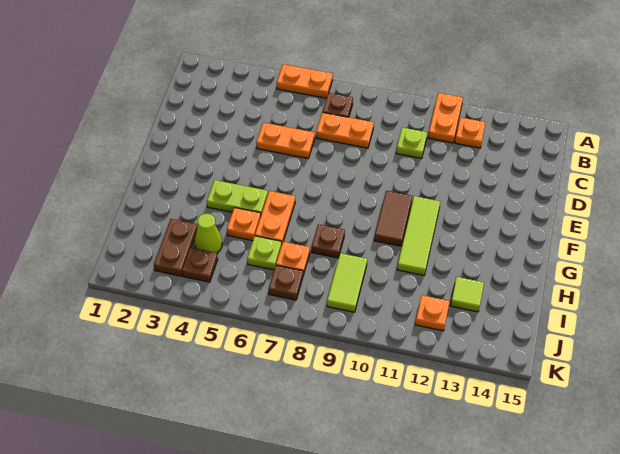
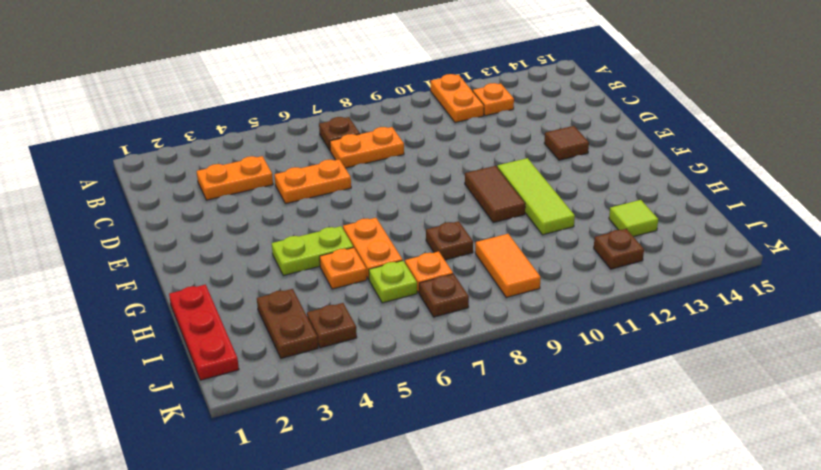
orange plate A5:A6 level 1 -> orange plate C3:C4 level 1
lime plate C10 level 1 -> none
none -> brown tile E13 level 1
none -> red plate H1:J1 level 1
lime cone I4 level 1 -> none
lime tile I9:J9 level 1 -> orange tile I9:J9 level 1
orange plate J12 level 1 -> brown plate J12 level 1

